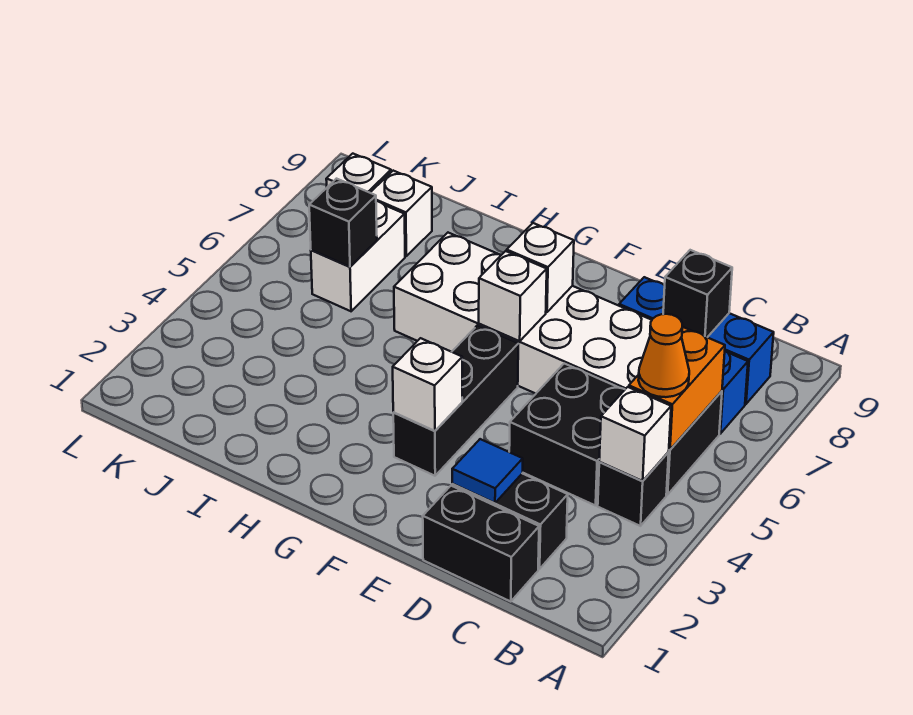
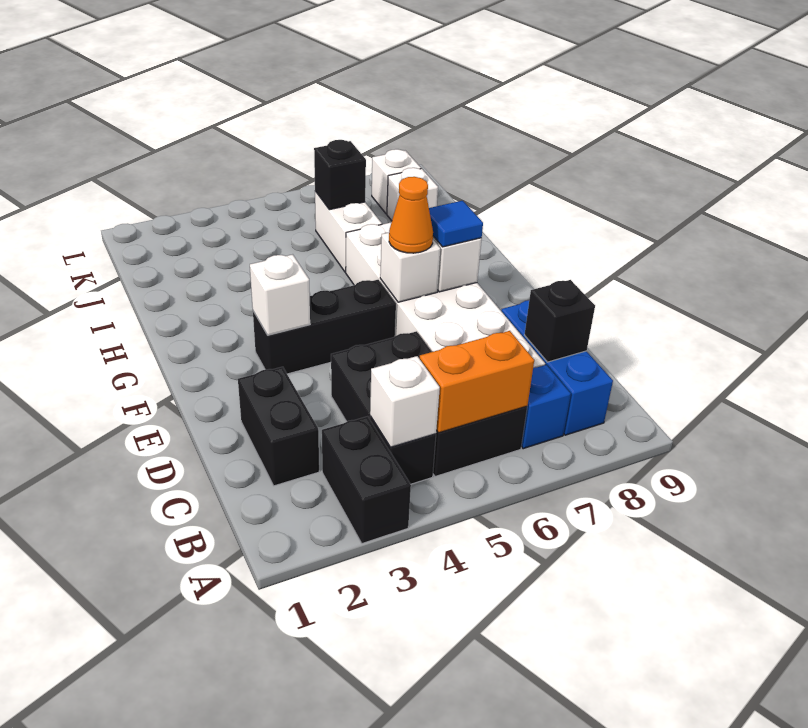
orange cone B5 level 3 -> orange cone F6 level 3
black brick C1:D1 level 1 -> black brick A3:B3 level 1
blue tile D2 level 2 -> blue tile F7 level 3
white brick J6:J7 level 1 -> white brick I6:J6 level 1

